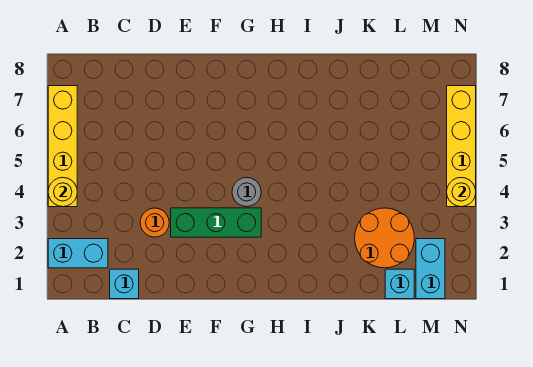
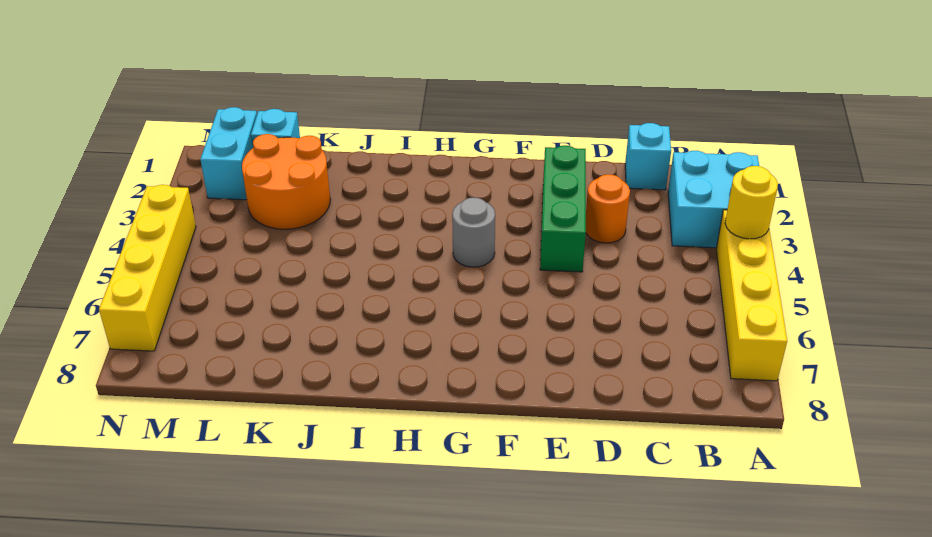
cyan brick A2:B2 level 1 -> cyan brick A2:B3 level 1
green brick E3:G3 level 1 -> green brick E2:E4 level 1
yellow round brick N4 level 2 -> none

